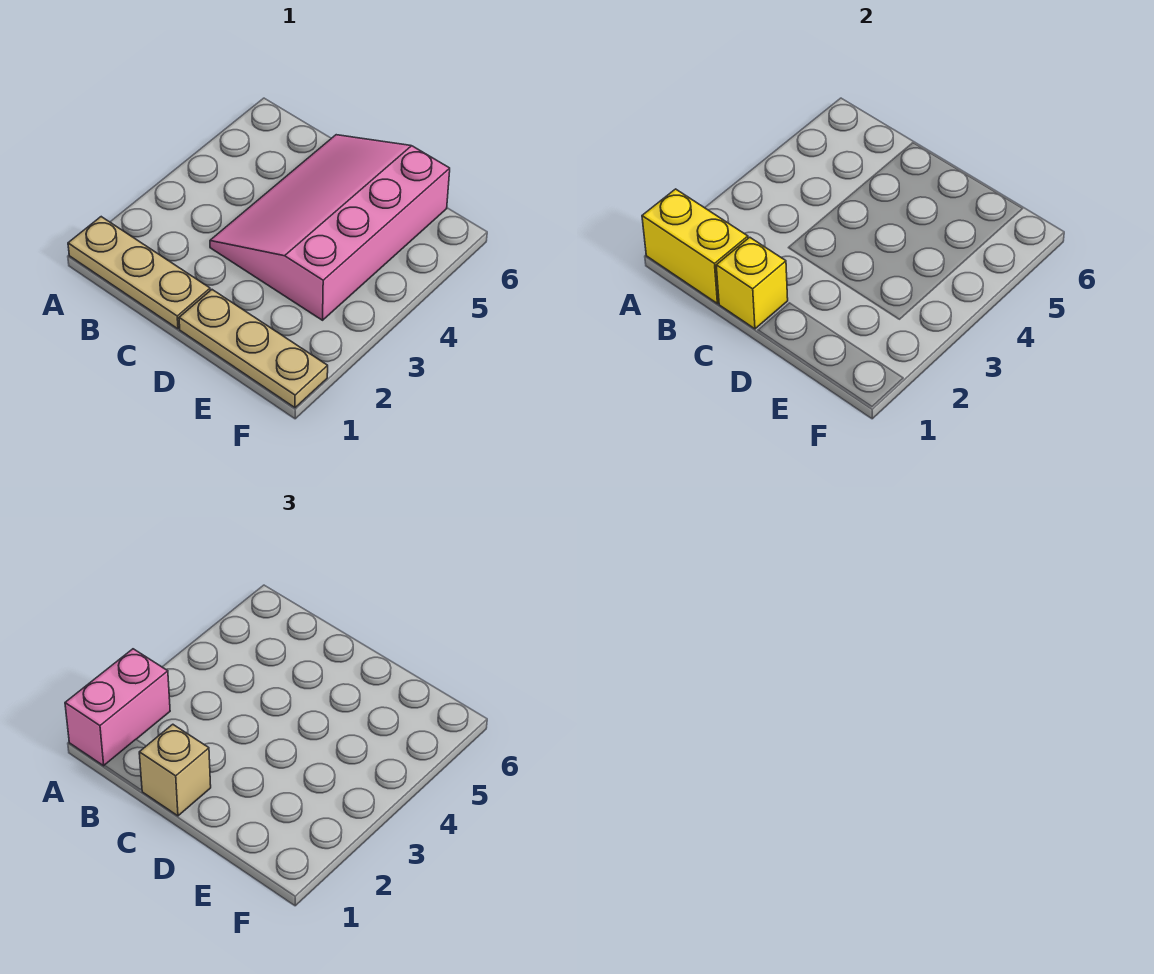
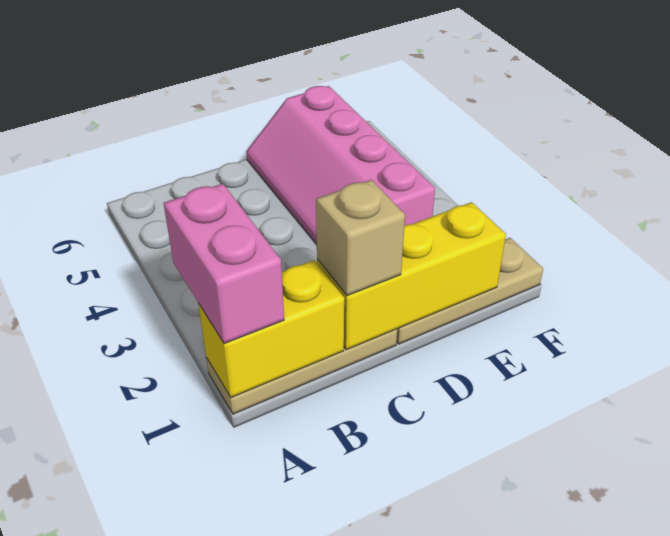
yellow brick C1 level 2 -> yellow brick C1:E1 level 2
pink slope C3:E6 level 1 top E -> pink slope D3:E6 level 1 top E

